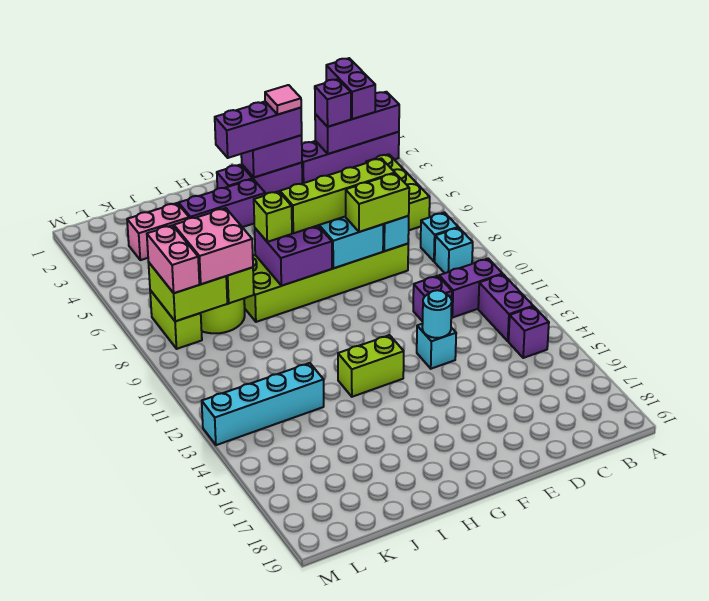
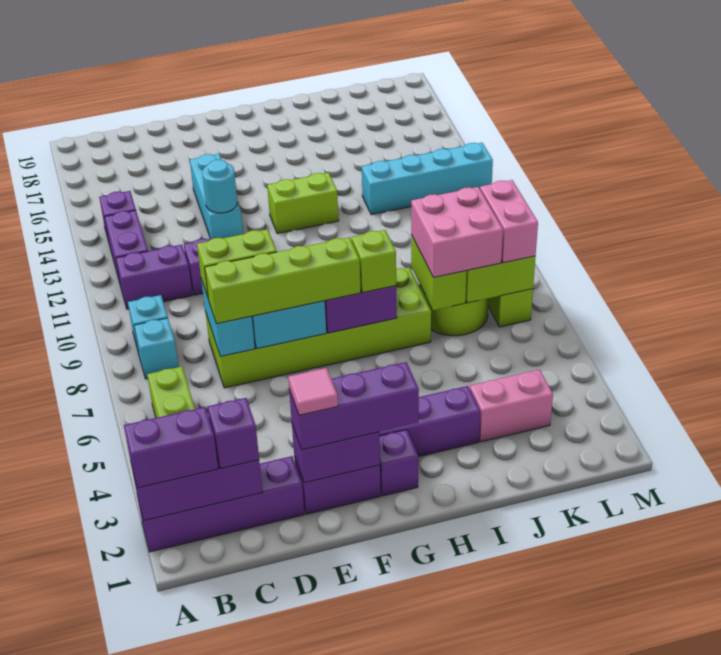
purple brick B1:B2 level 3 -> purple brick A2:B2 level 3
cyan brick E13 level 1 -> cyan brick E13:E15 level 1

